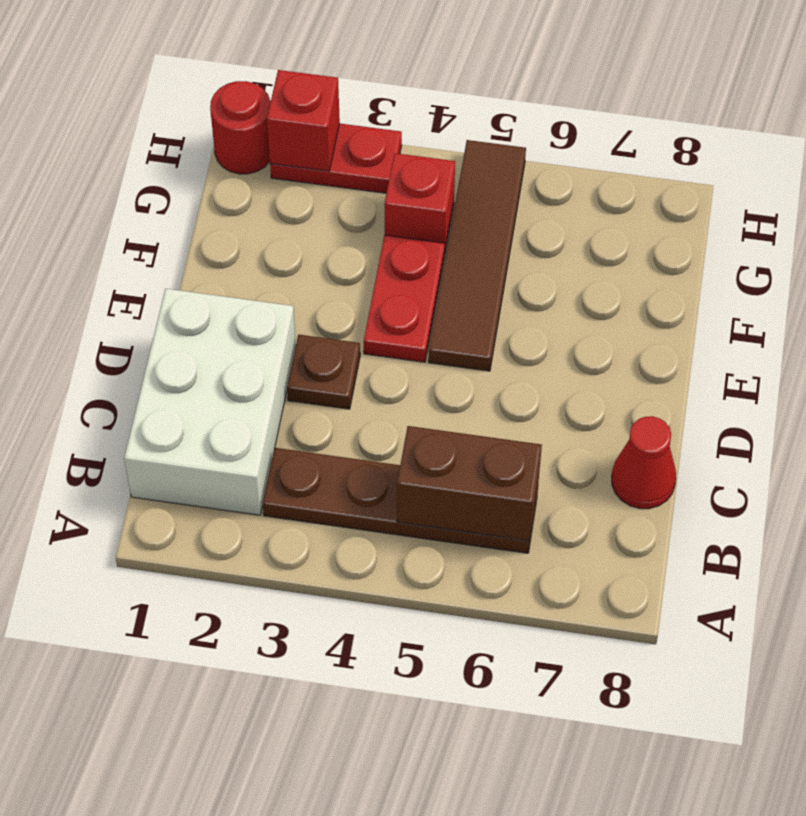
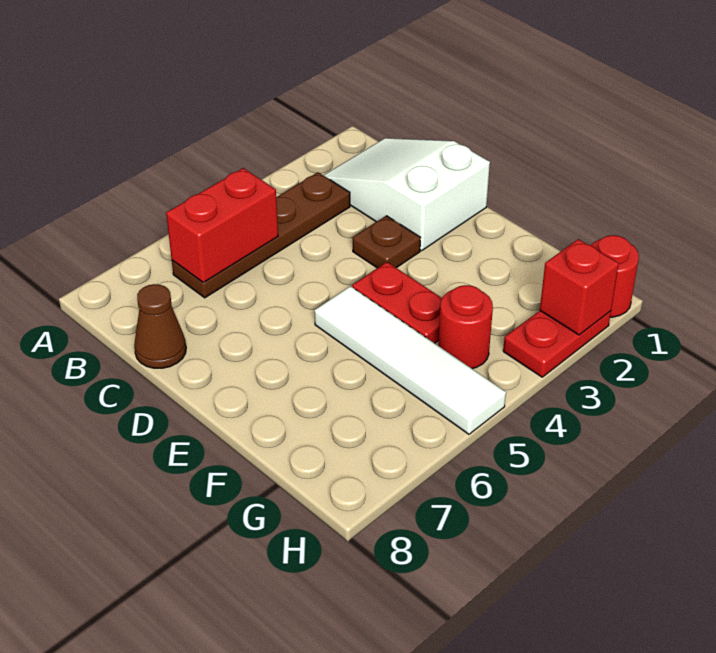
white brick B1:D2 level 1 -> white slope B1:D2 level 1 top D
brown brick B5:B6 level 2 -> red brick B5:B6 level 2
red cone C8 level 1 -> brown cone C8 level 1
brown tile E5:H5 level 1 -> white tile E5:H5 level 1
red brick G4 level 1 -> red round brick G4 level 1

